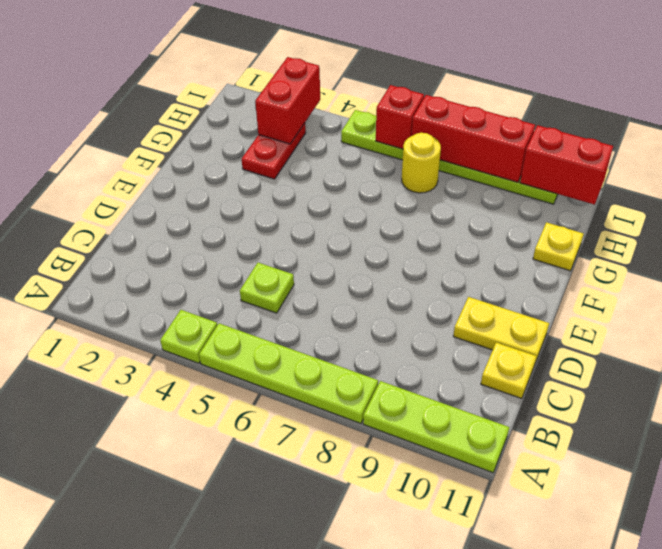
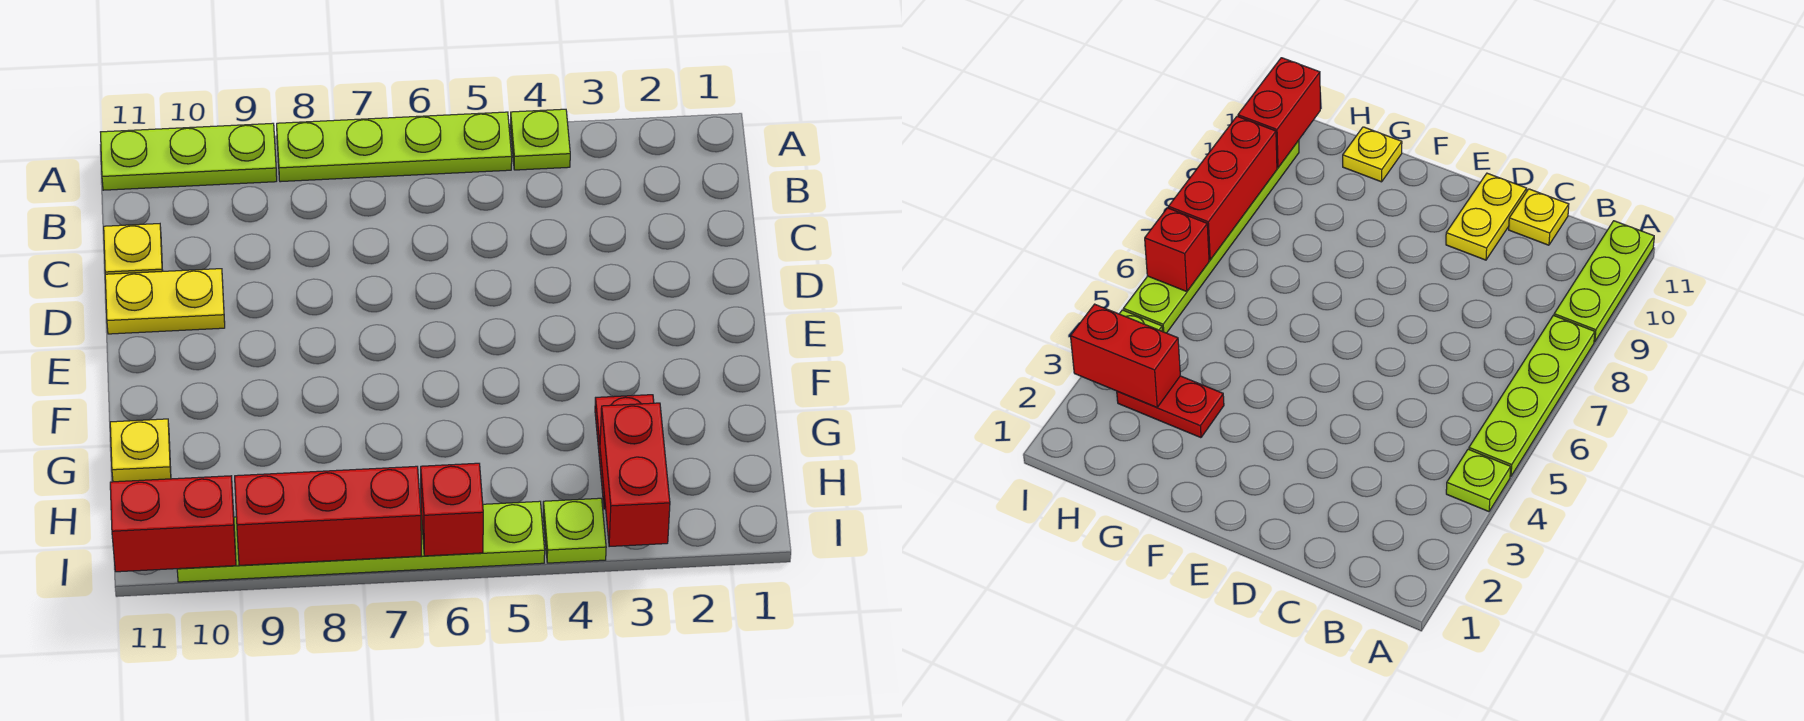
lime plate C5 level 1 -> lime plate I4 level 1
yellow round brick H7 level 1 -> none

